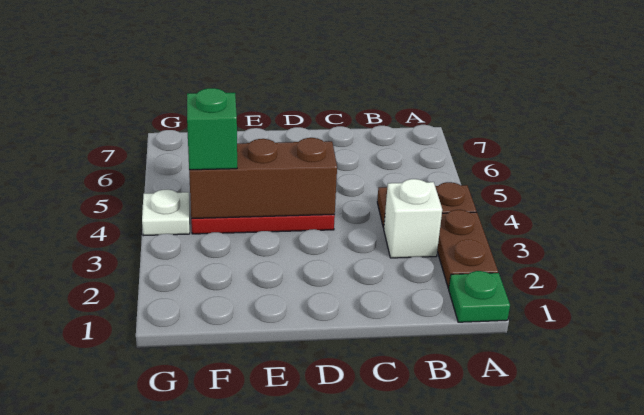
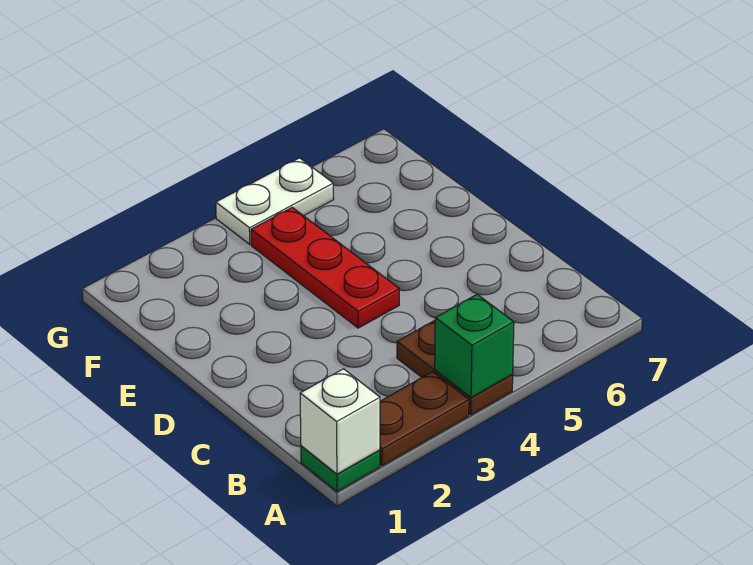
white brick B3 level 1 -> white brick A1 level 2
brown brick D4:F4 level 2 -> none
green brick F4 level 3 -> green brick A4 level 2
white plate G4 level 1 -> white plate G4:G5 level 1

